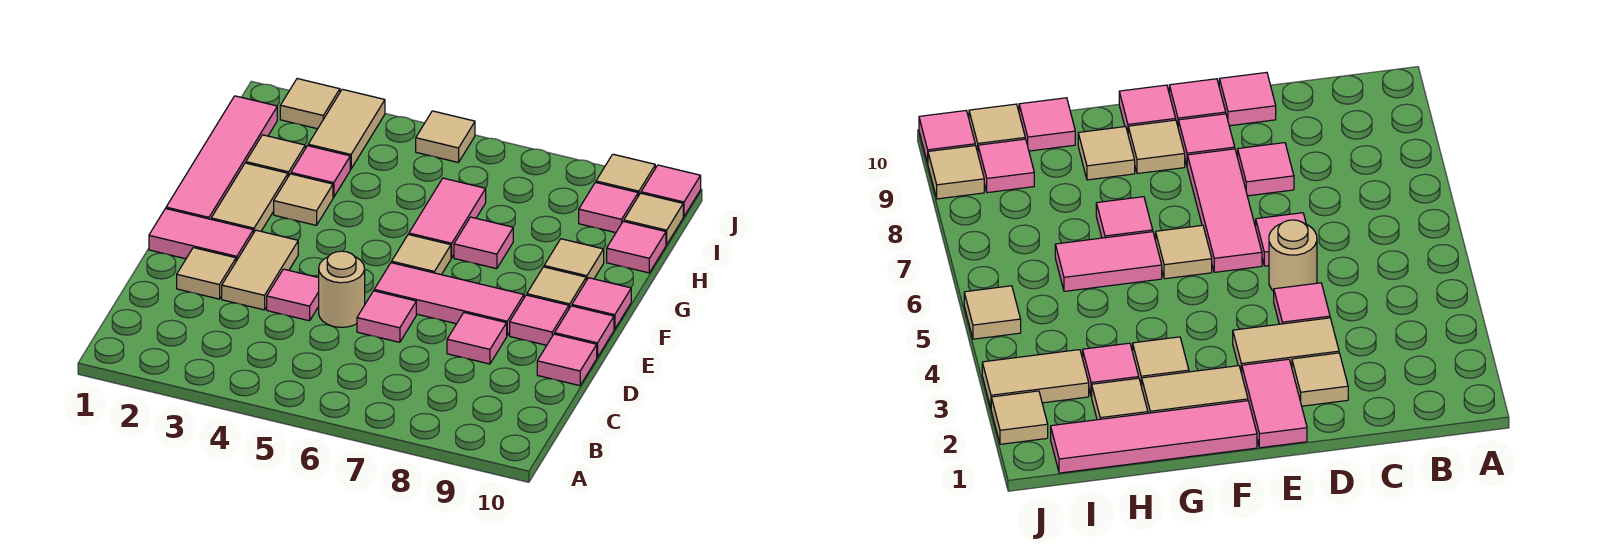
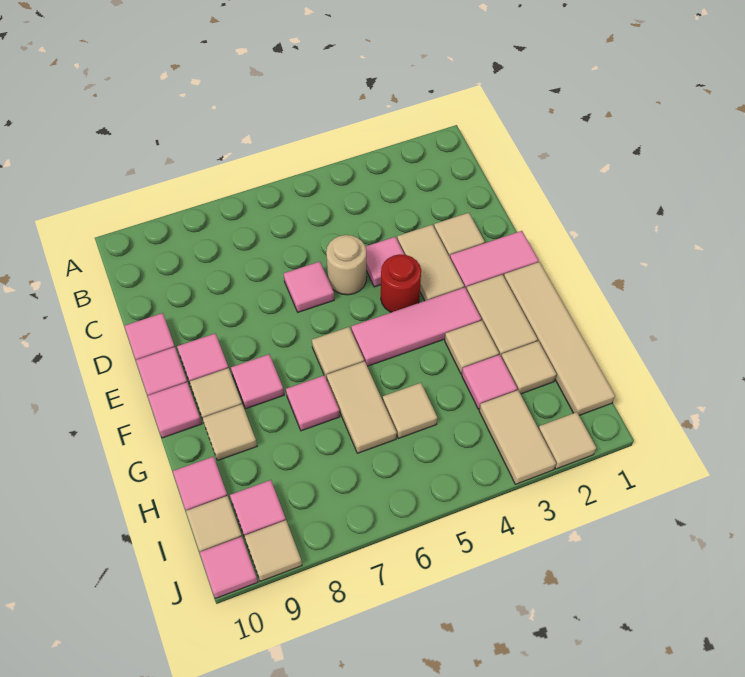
pink tile D8 level 1 -> pink tile F8 level 1
none -> red round brick E4 level 1
pink tile E6:E8 level 1 -> pink tile F3:F5 level 1
pink tile F1:I1 level 1 -> tan tile F1:I1 level 1
pink tile G6:H6 level 1 -> tan tile G6:H6 level 1
tan tile J5 level 1 -> tan tile H5 level 1

